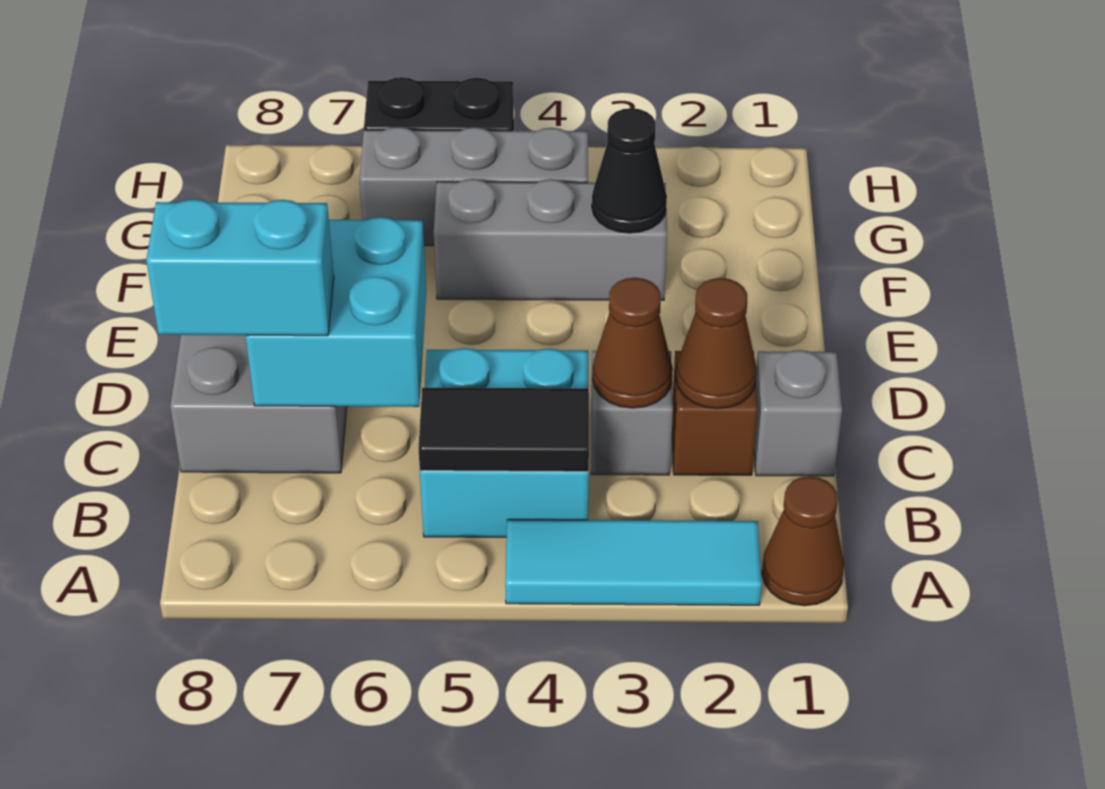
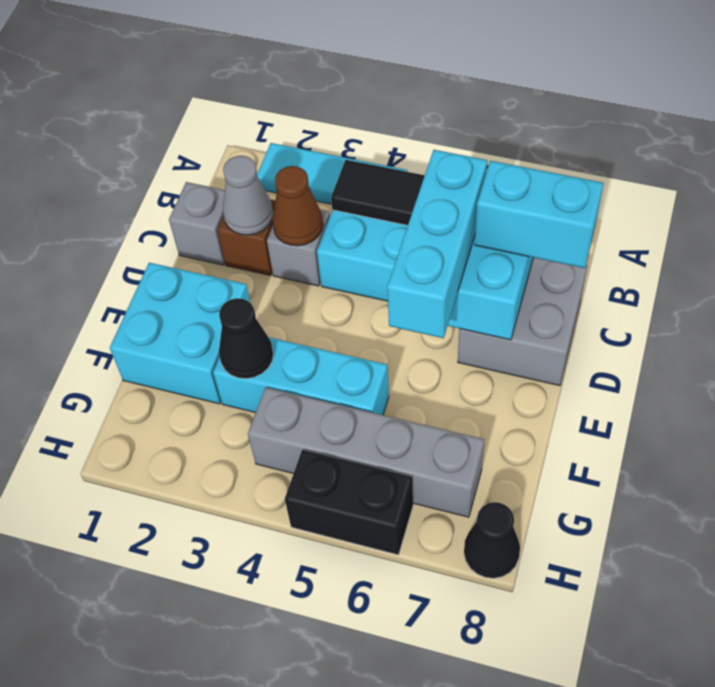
brown cone A1 level 1 -> none
brown cone C2 level 2 -> grey cone C2 level 2
none -> cyan brick C6:E6 level 3
none -> cyan brick E1:F2 level 1
grey brick F3:F5 level 1 -> cyan brick F3:F5 level 1
grey brick G4:G6 level 1 -> grey brick G4:G7 level 1
none -> black cone H8 level 1

